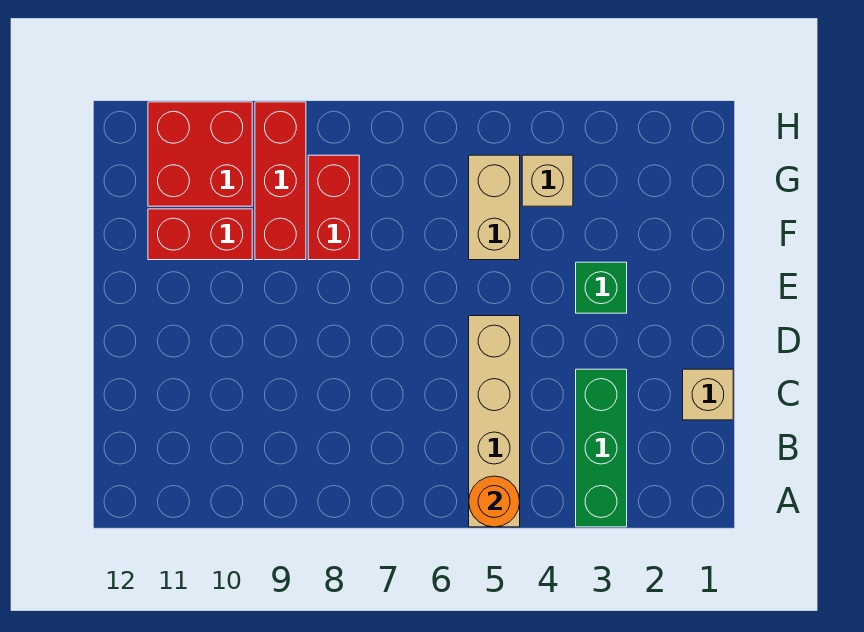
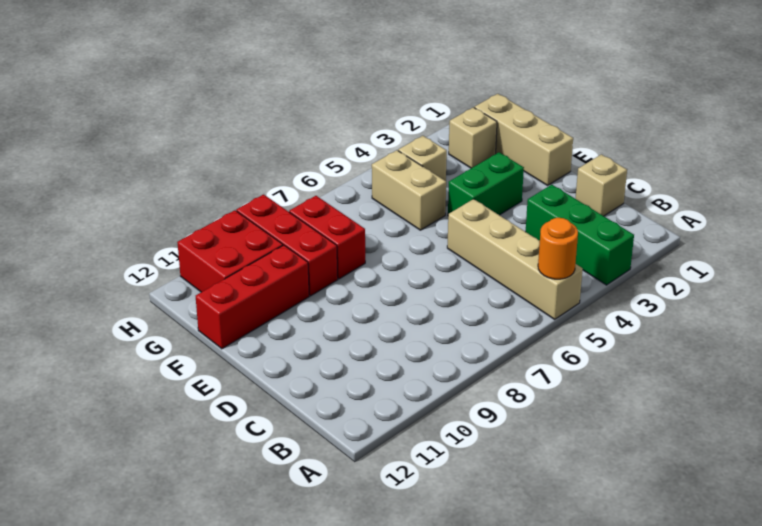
none -> tan brick E1:G1 level 1
green brick E3 level 1 -> green brick E3:E4 level 1
red brick F10:F11 level 1 -> red brick F10:F12 level 1
none -> tan brick G2 level 1

